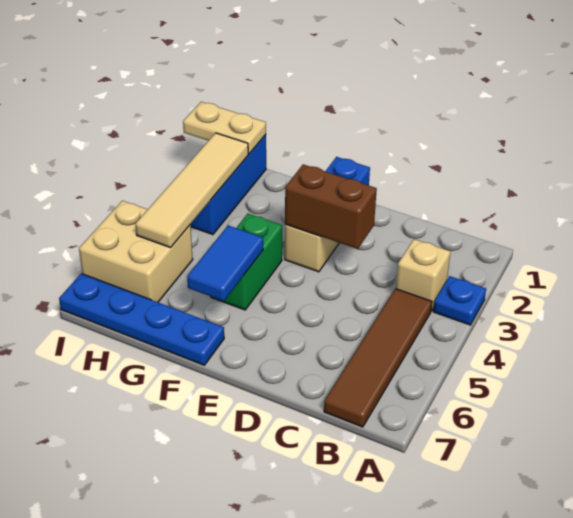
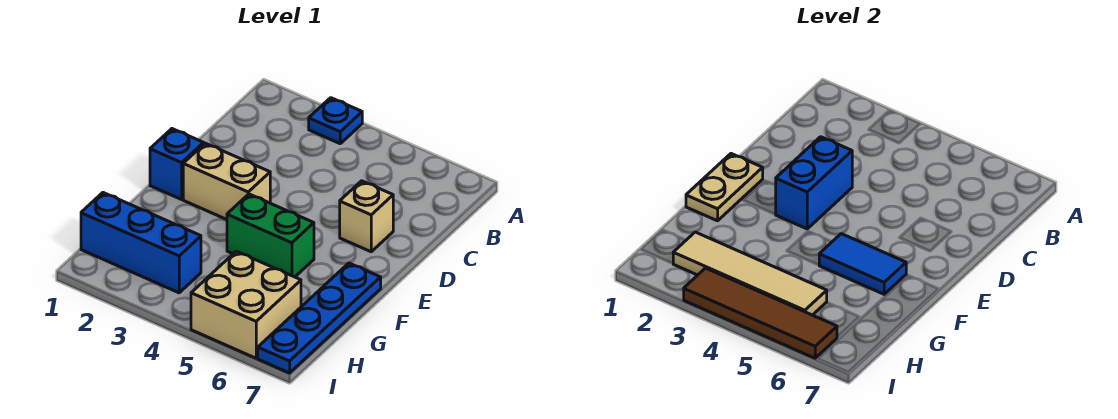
tan brick B3 level 1 -> tan brick D6 level 1
brown tile B4:B7 level 1 -> brown tile I3:I6 level 2
brown brick D3:E3 level 2 -> blue brick D3:E3 level 2
tan plate H1:I1 level 2 -> tan plate E1:F1 level 2

